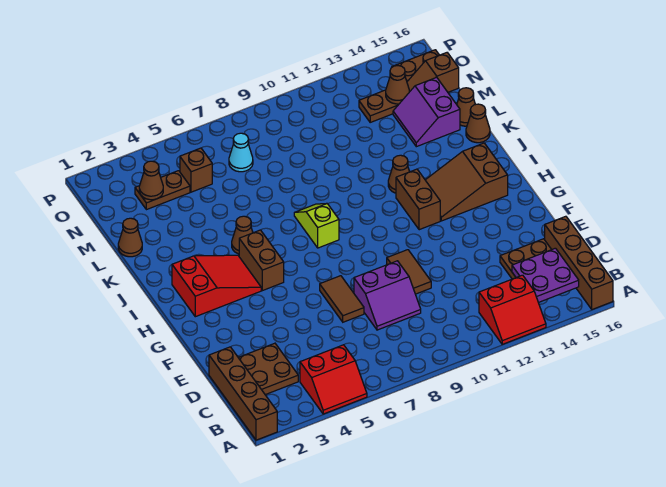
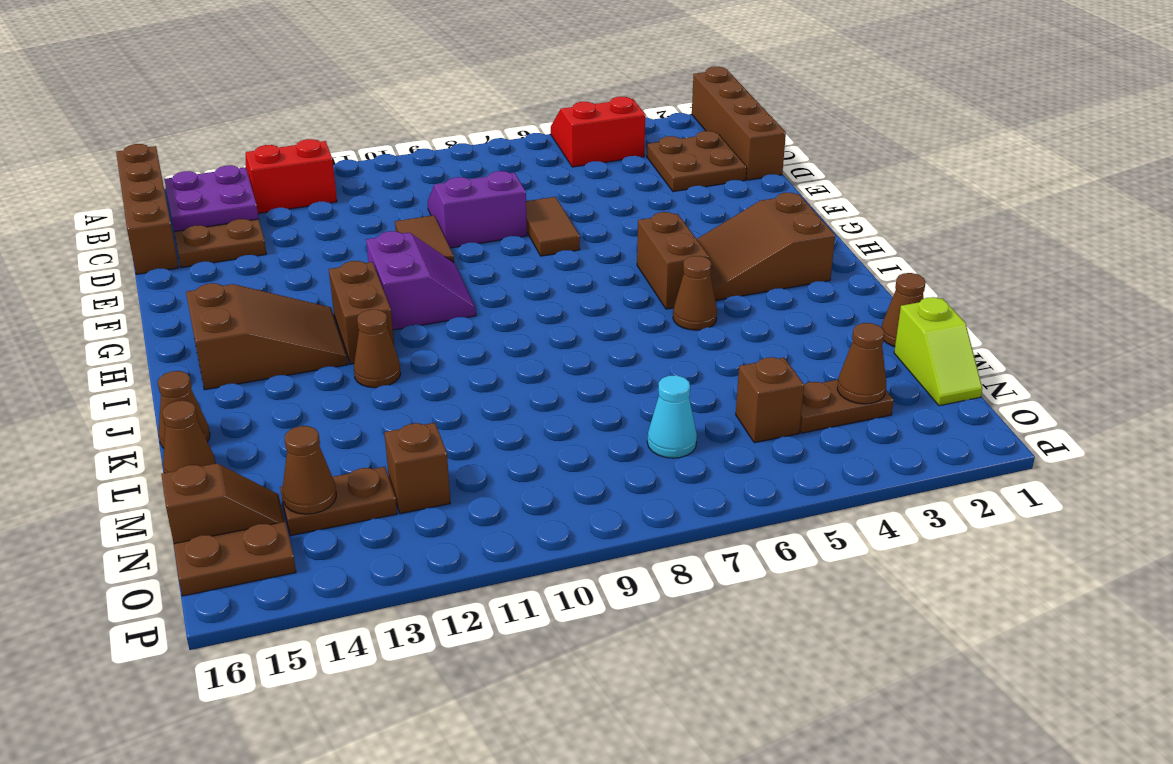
red slope H2:I4 level 1 top 2 -> brown slope H2:I4 level 1 top 2
lime slope I8:J8 level 1 top I -> lime slope M1:N1 level 1 top M
purple slope L14:M15 level 1 top 15 -> purple slope G10:H11 level 1 top 11
none -> brown brick N12 level 1

